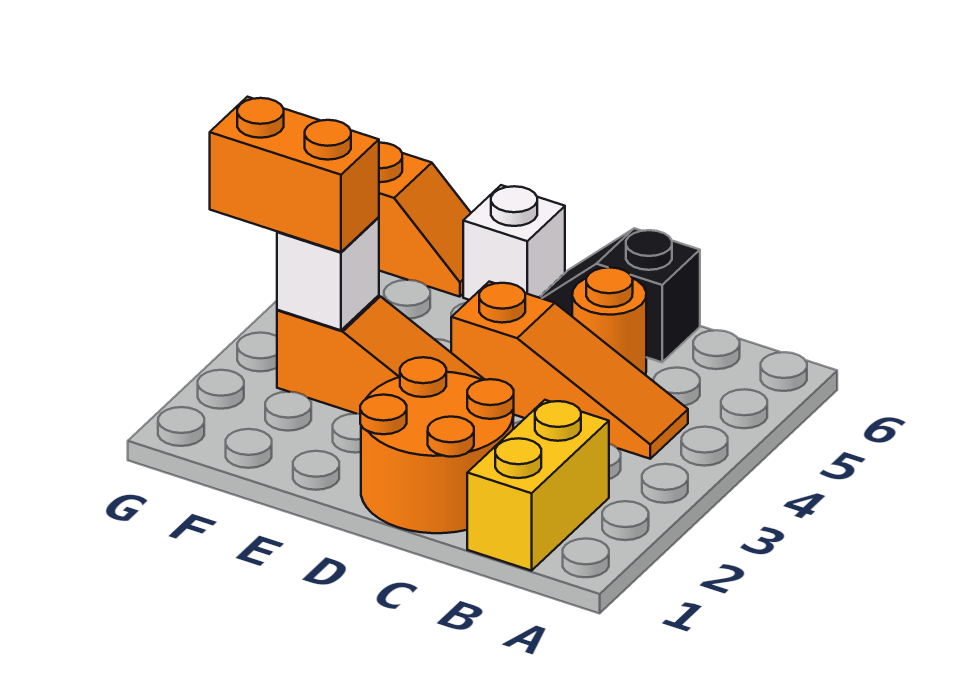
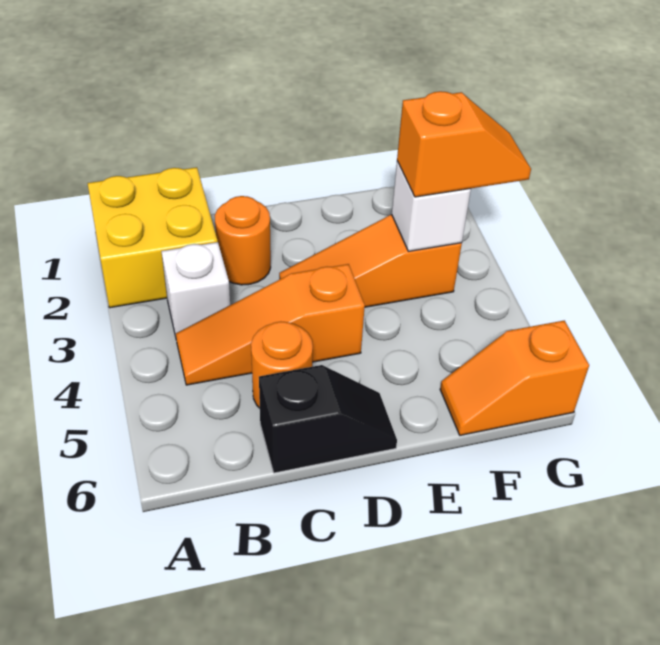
yellow brick B1:B2 level 1 -> yellow brick A1:B2 level 1
orange round brick C1:D2 level 1 -> orange round brick C2 level 1
white brick E6 level 1 -> white brick B3 level 1
orange brick F3:G3 level 3 -> orange slope F3:G3 level 3 top F

